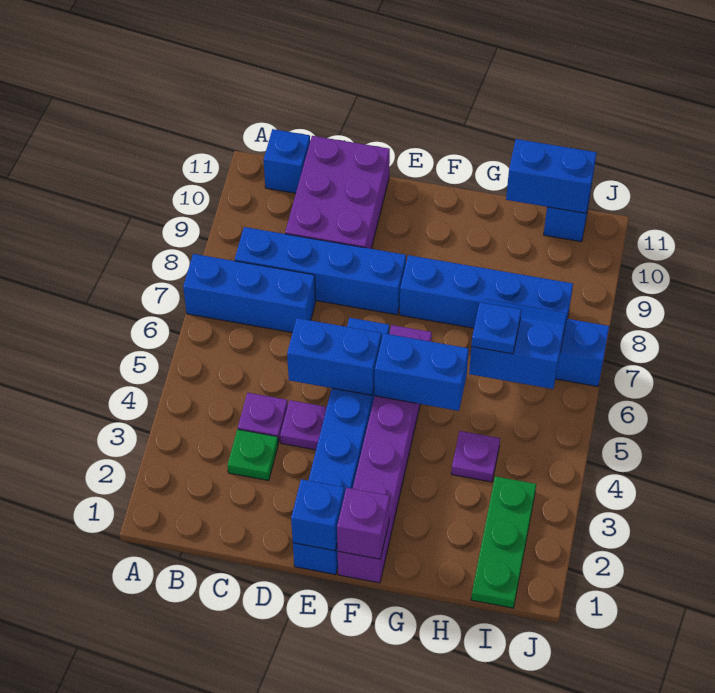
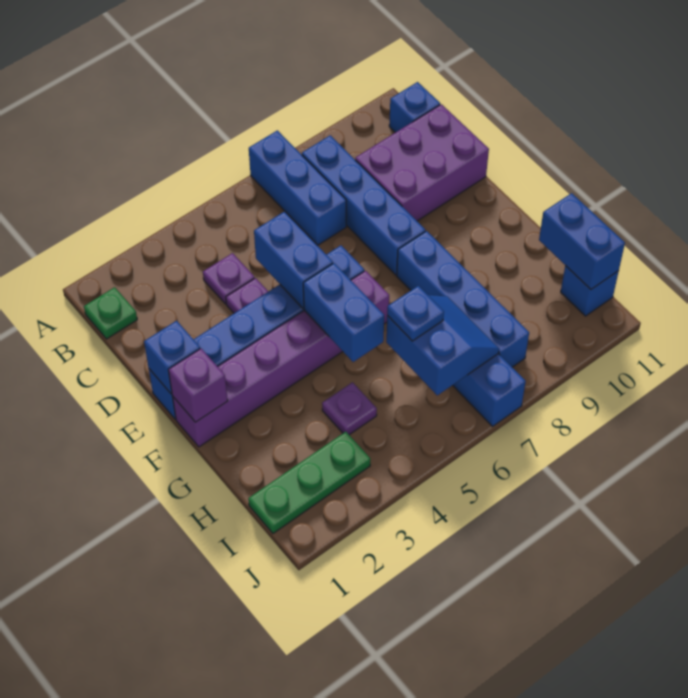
green plate C3 level 1 -> green plate B1 level 1

